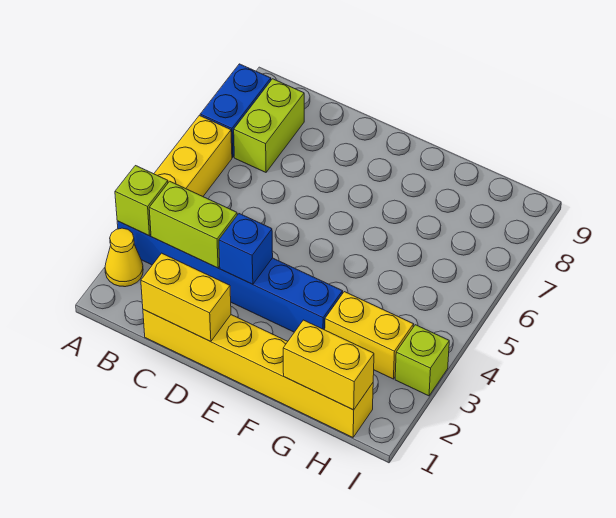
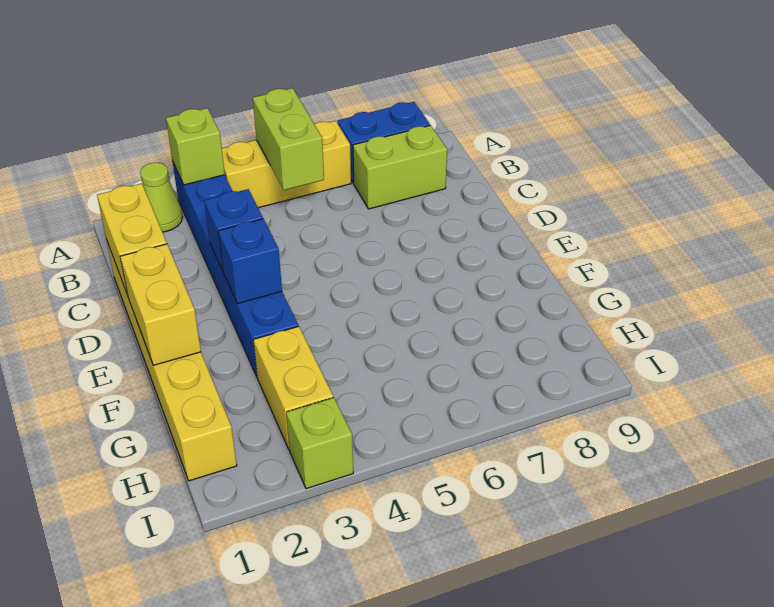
yellow cone A2 level 1 -> lime cone A2 level 1
lime brick B3:C3 level 2 -> lime brick A5:B5 level 2
none -> blue brick E3 level 2
yellow brick G1:H1 level 2 -> yellow brick E1:F1 level 2

